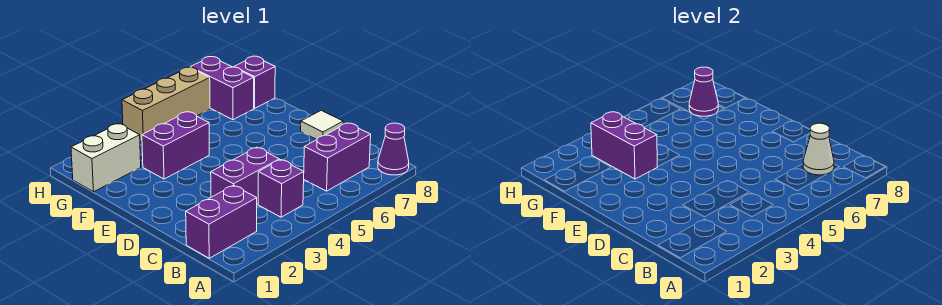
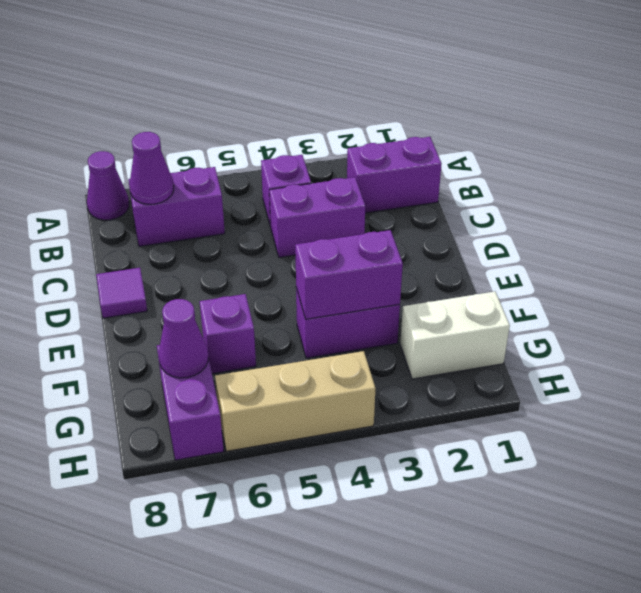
white cone B7 level 2 -> purple cone B7 level 2
white tile D8 level 1 -> purple tile D8 level 1
purple brick F3:G3 level 2 -> purple brick F3:F4 level 2
purple brick G8 level 1 -> purple brick F6 level 1

